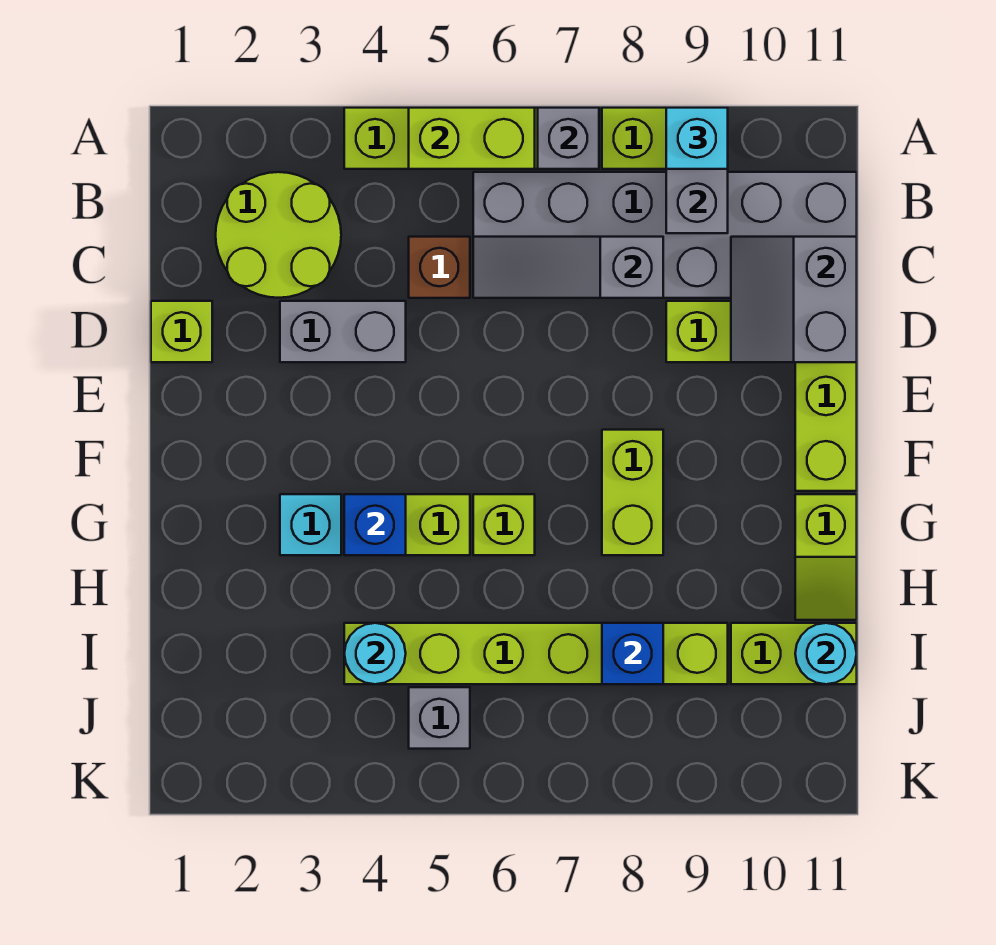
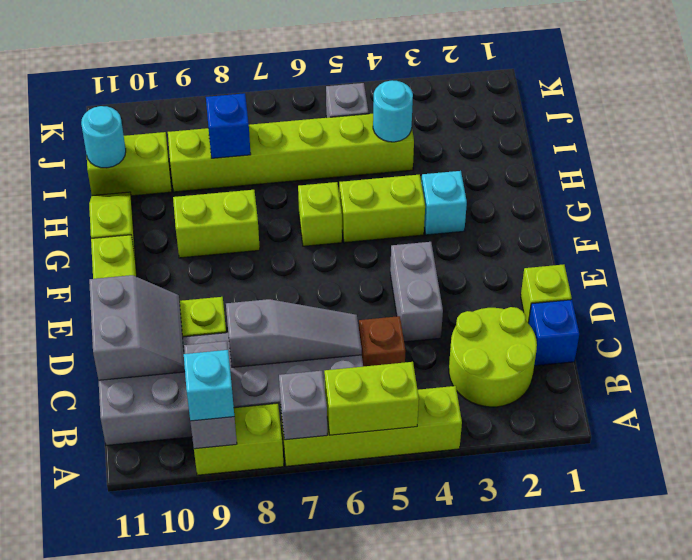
grey brick D3:D4 level 1 -> grey brick D4:E4 level 1
lime brick F8:G8 level 1 -> lime brick G8:G9 level 1
blue brick G4 level 2 -> blue brick C1 level 1

